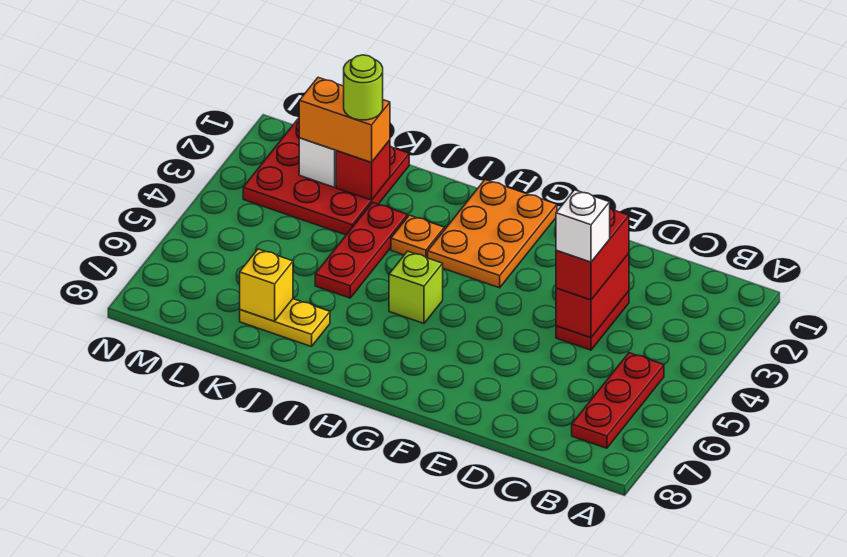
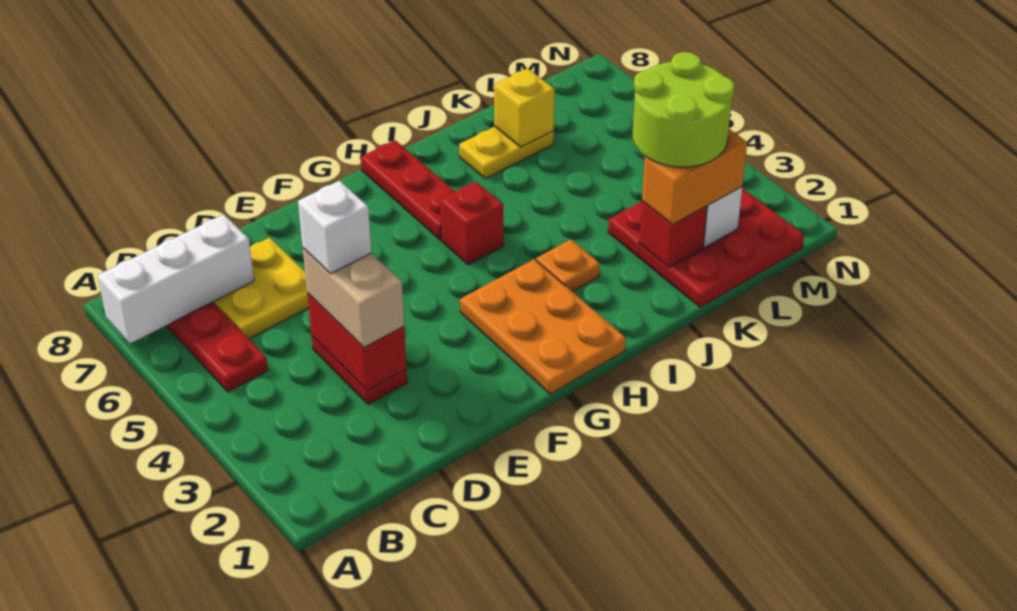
none -> white brick A7:C7 level 2
none -> yellow plate C6:D7 level 1
red brick D3:D4 level 3 -> tan brick D3:D4 level 3
lime brick H5 level 1 -> red brick H5 level 1
red plate J3:J5 level 1 -> red plate H6:H8 level 1
lime round brick K2 level 4 -> lime round brick K2:L3 level 4

